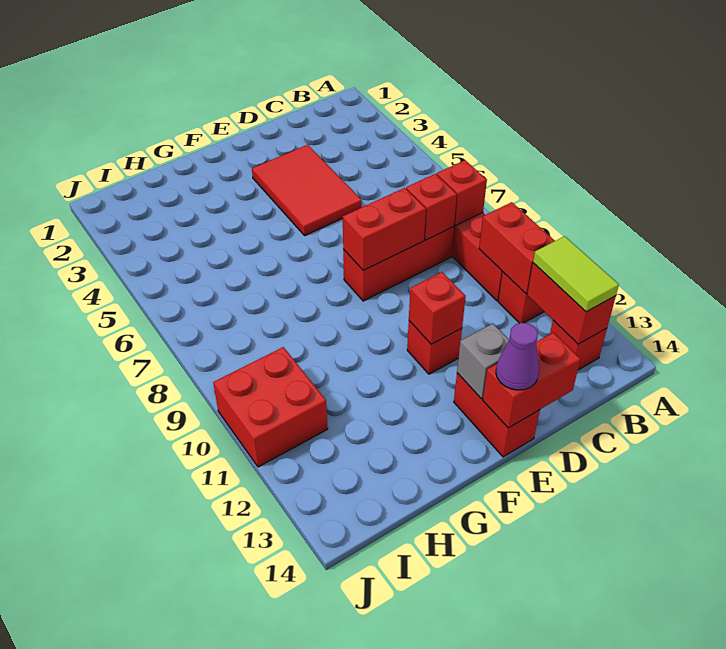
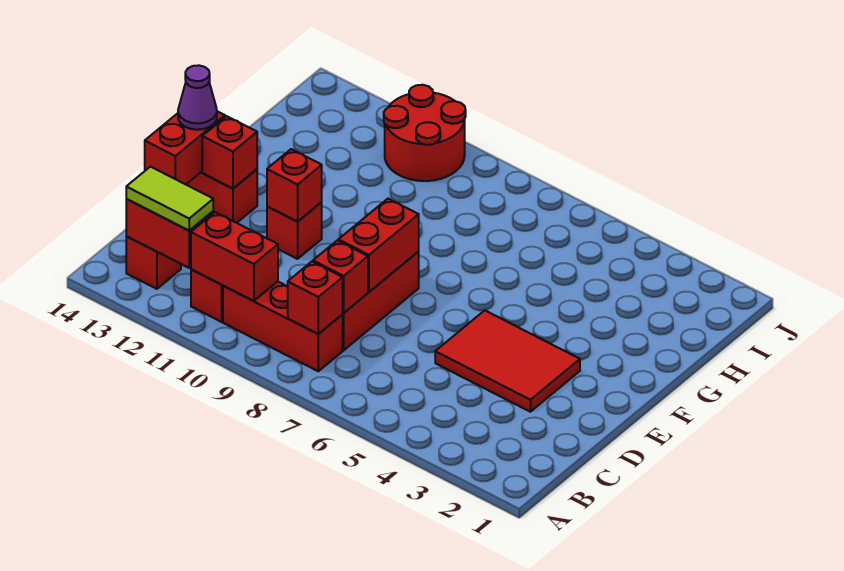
grey brick E13 level 2 -> red brick E13 level 2
red brick I10:J11 level 1 -> red round brick I10:J11 level 1

